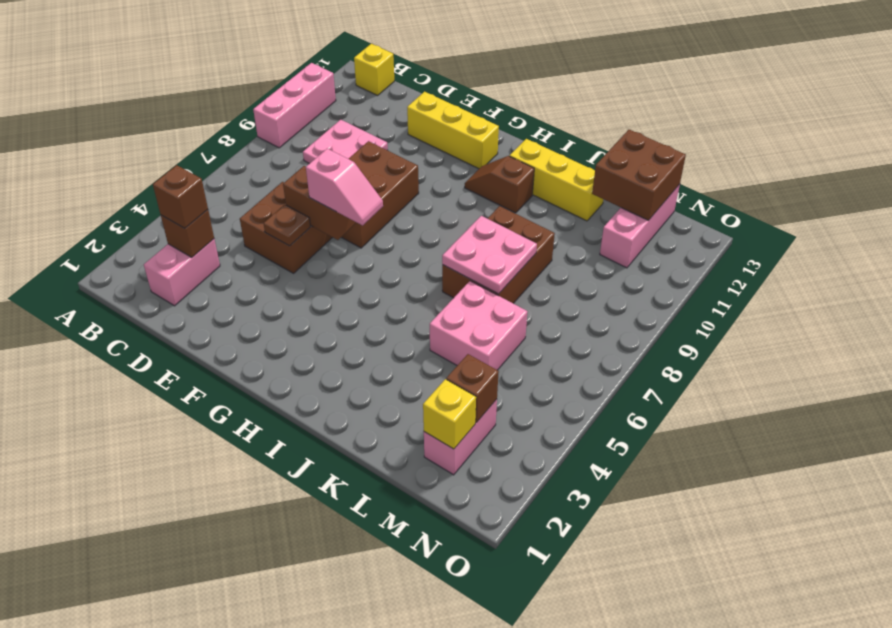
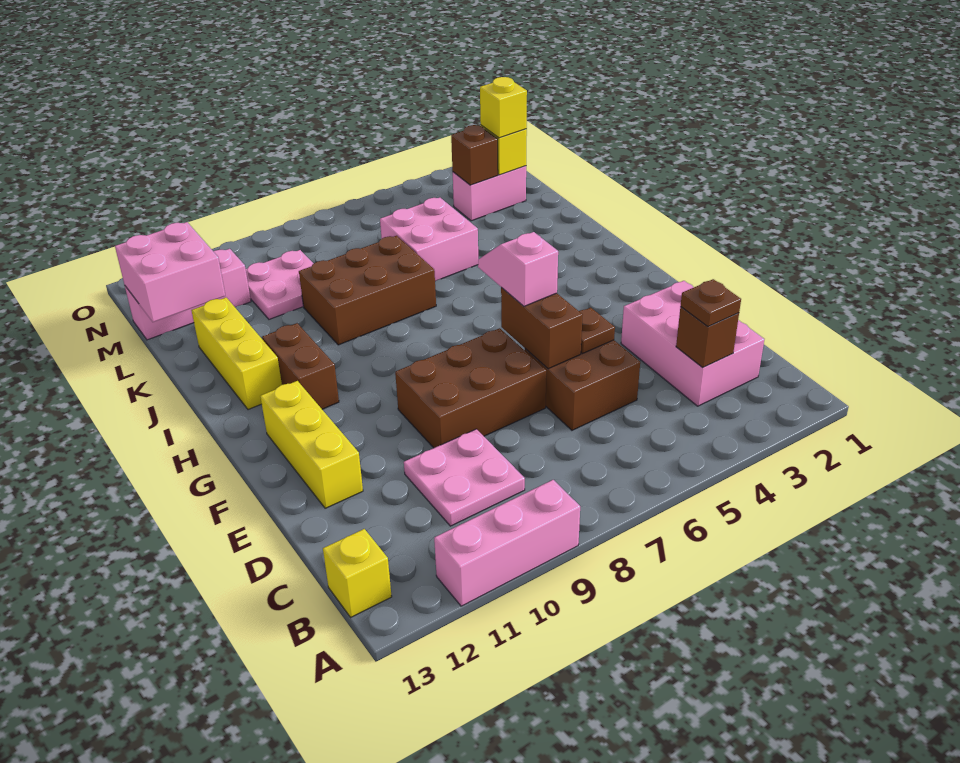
pink brick C2:C3 level 1 -> pink brick C2:E3 level 1
brown brick C3 level 3 -> brown plate C3 level 3
brown slope H11:I11 level 1 top I -> brown brick H11:I11 level 1
pink plate J7:K8 level 2 -> pink plate L9:M10 level 1
brown brick L12:M13 level 2 -> pink brick L12:M13 level 2
none -> yellow brick M2 level 3

